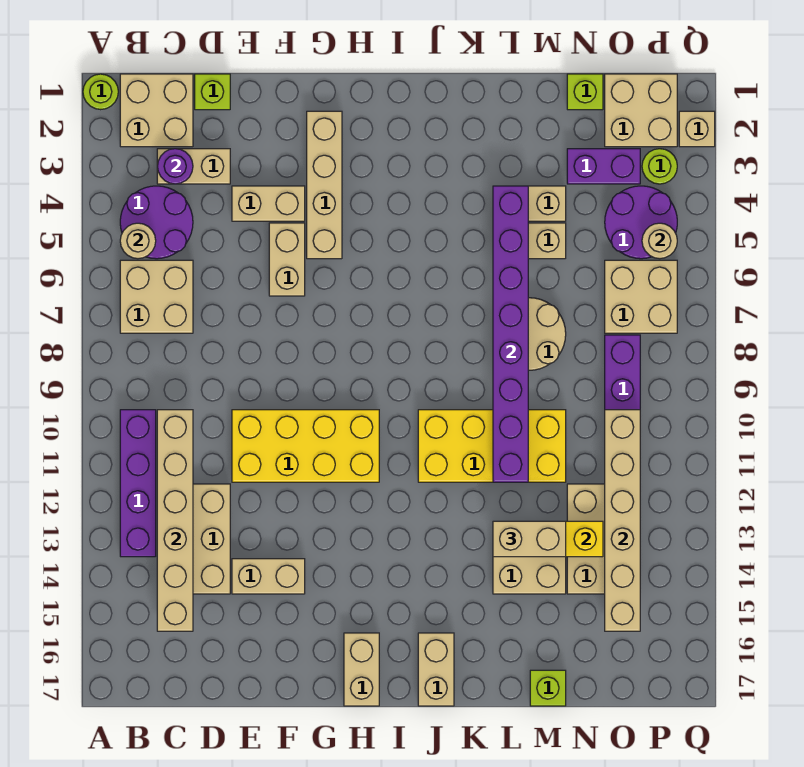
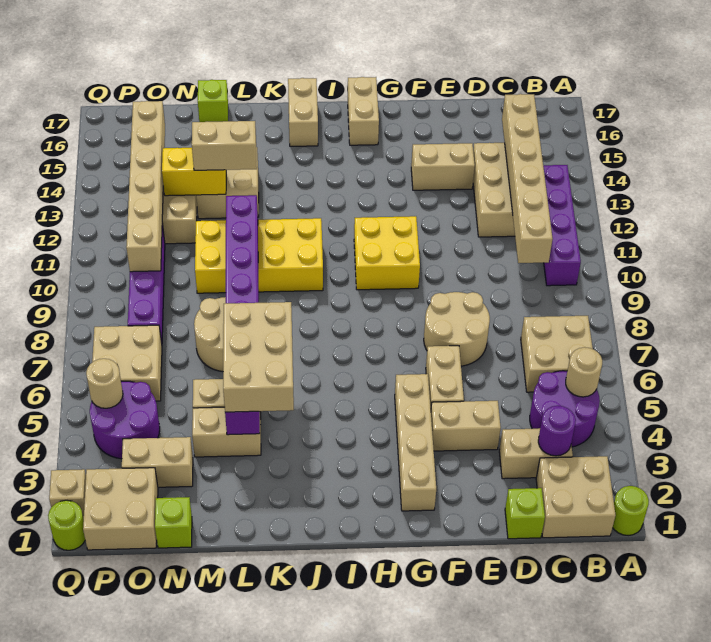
none -> tan round brick E7:F8 level 1
yellow brick E10:H11 level 1 -> yellow brick G10:H11 level 1
none -> tan brick K4:L6 level 3
purple brick N3:O3 level 1 -> tan brick N3:O3 level 1
lime round brick P3 level 1 -> lime round brick Q1 level 1

